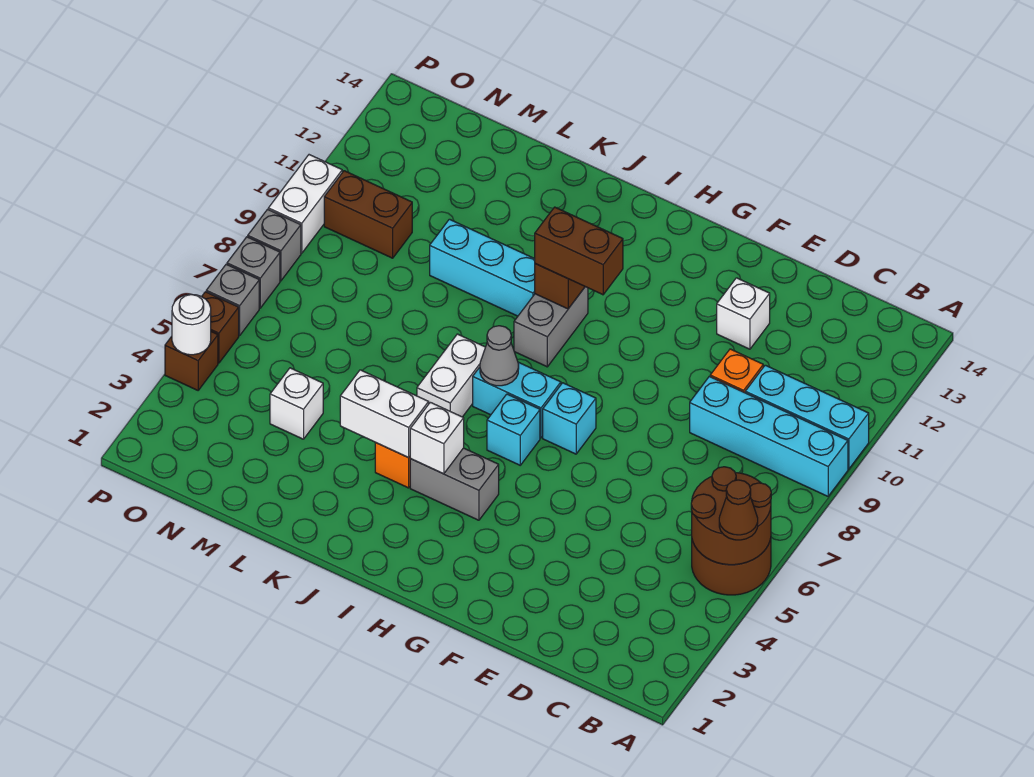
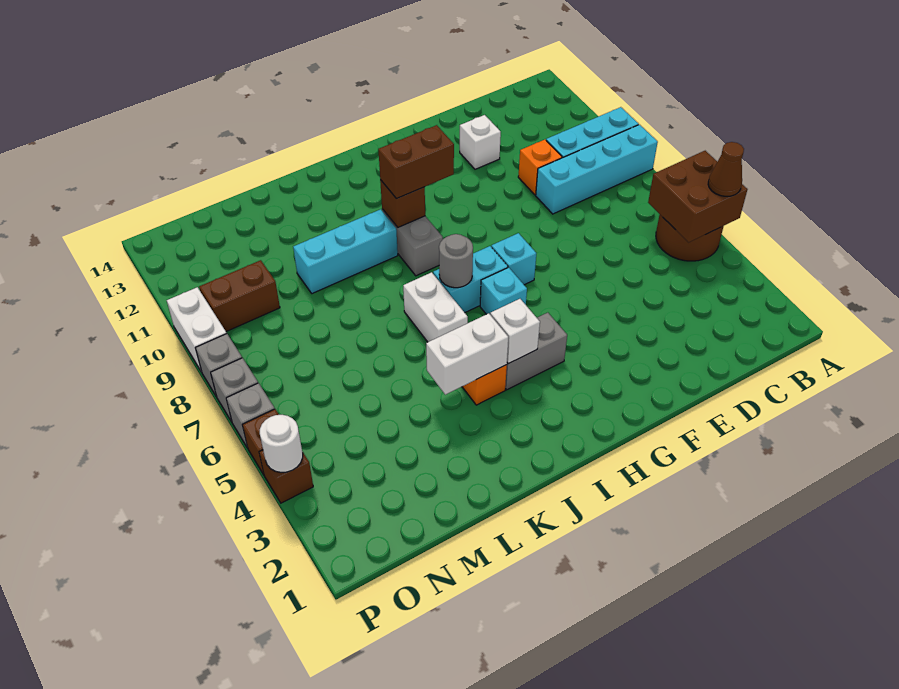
brown round brick A5:B6 level 2 -> brown brick A5:B6 level 2
grey cone I7 level 2 -> grey round brick I7 level 2
white brick M4 level 1 -> none

